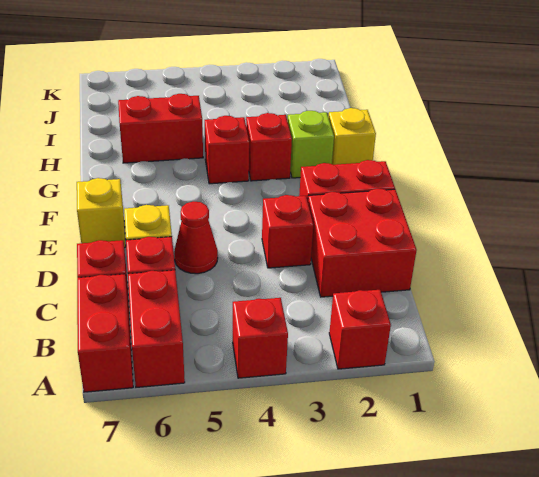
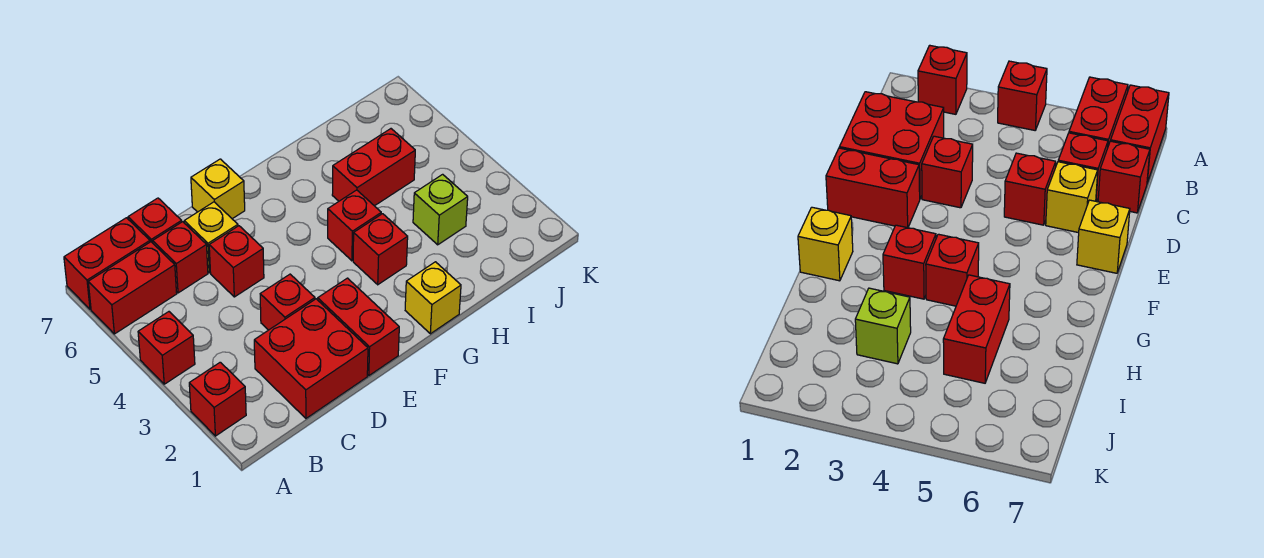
red cone D5 level 1 -> red brick D5 level 1
lime brick G2 level 1 -> lime brick I3 level 1
red brick H5:H6 level 1 -> red brick H5:I5 level 1

